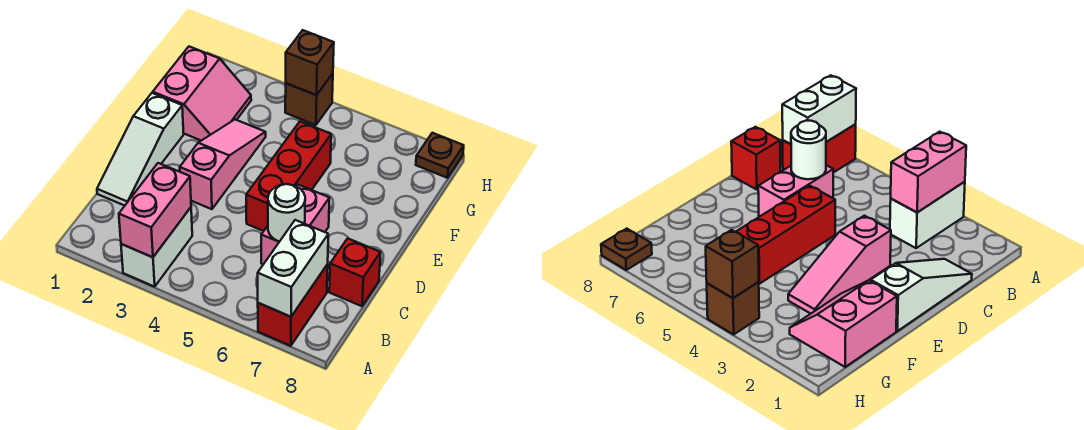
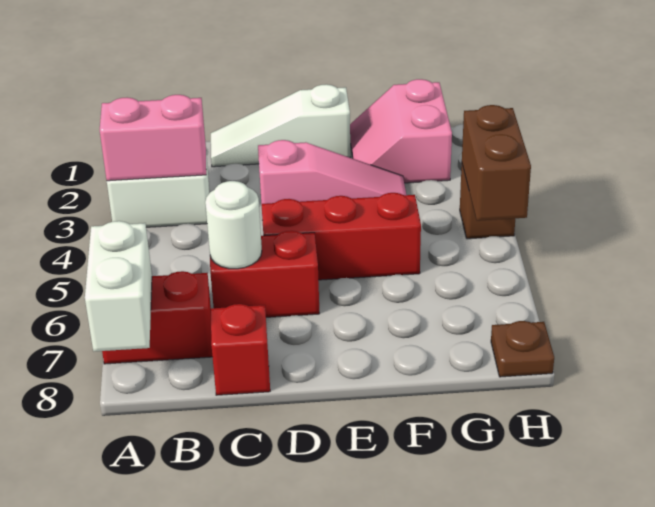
white brick A7:B7 level 2 -> white brick A7:A8 level 2
pink brick C6:D6 level 1 -> red brick C6:D6 level 1
pink slope F1:G2 level 1 top 1 -> pink slope F1:G2 level 1 top G
brown brick H4 level 2 -> brown brick H4:H5 level 2

